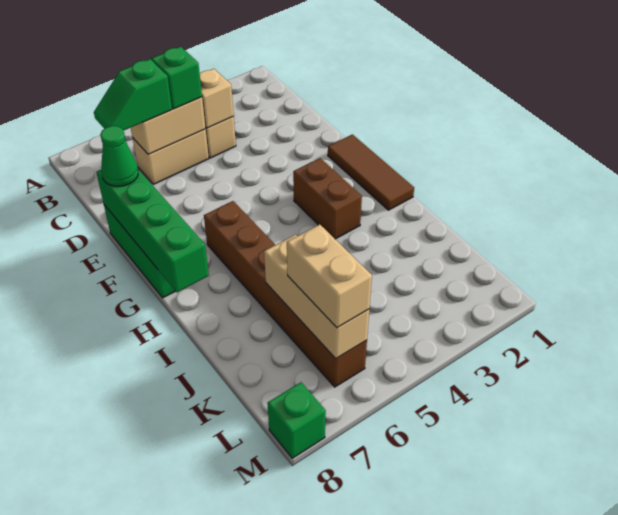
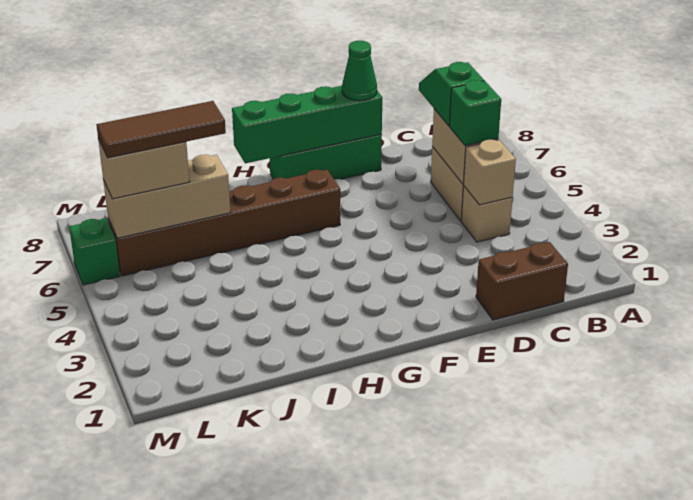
brown tile F1:H1 level 1 -> brown tile J6:L6 level 4
brown brick G3:H3 level 1 -> brown brick C1:D1 level 1
green brick M8 level 1 -> green brick M6 level 1

